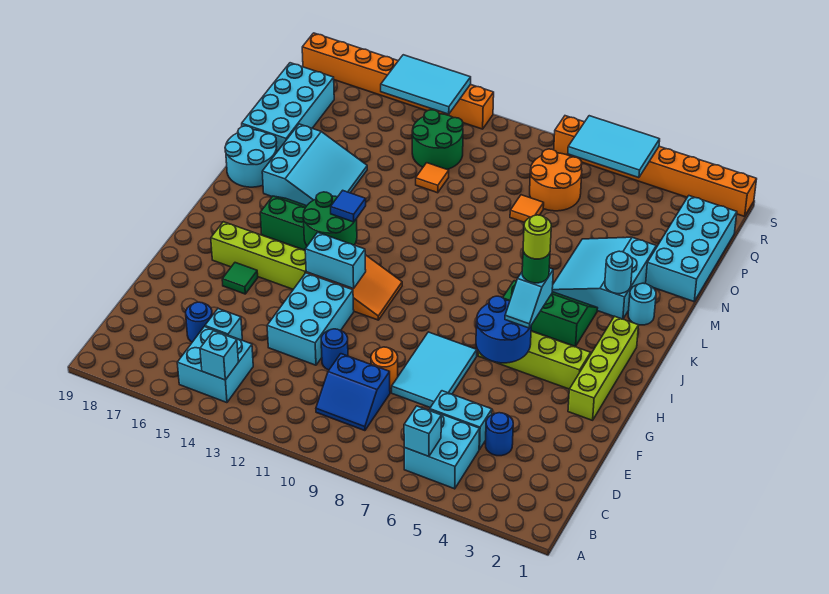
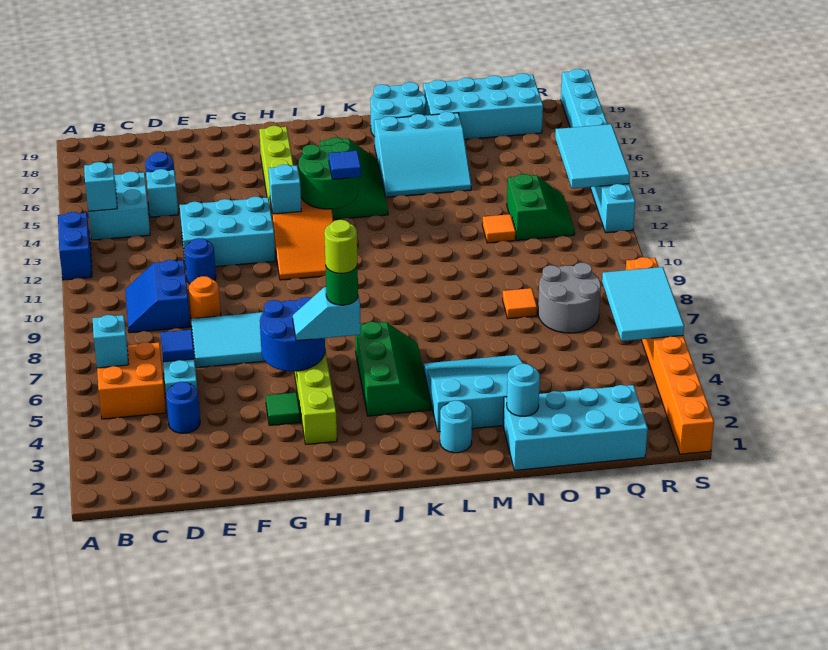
none -> blue brick A12:A13 level 1
cyan brick B5:C6 level 1 -> orange brick B5:C6 level 1
none -> blue tile D6 level 2
lime brick G2:J2 level 1 -> none
green tile G16 level 1 -> green tile G4 level 1
cyan brick H12:H13 level 2 -> cyan brick H13 level 2
cyan round brick L3 level 2 -> cyan round brick N2 level 2
orange round brick P7:Q8 level 1 -> grey round brick P7:Q8 level 1
green round brick P12:Q13 level 1 -> green slope P12:Q13 level 1 top P
orange brick S12:S19 level 1 -> cyan brick S12:S19 level 1

